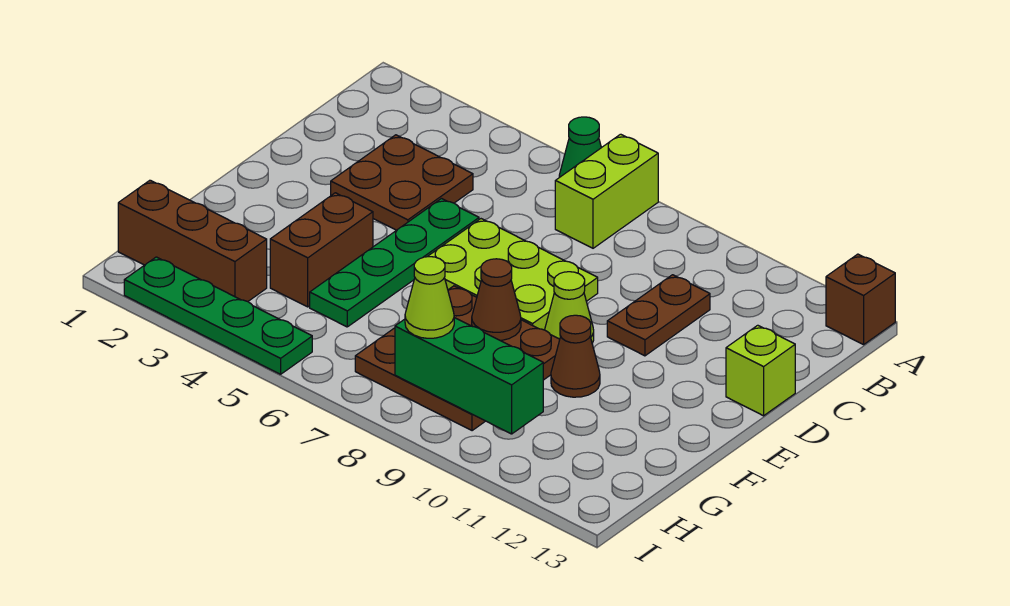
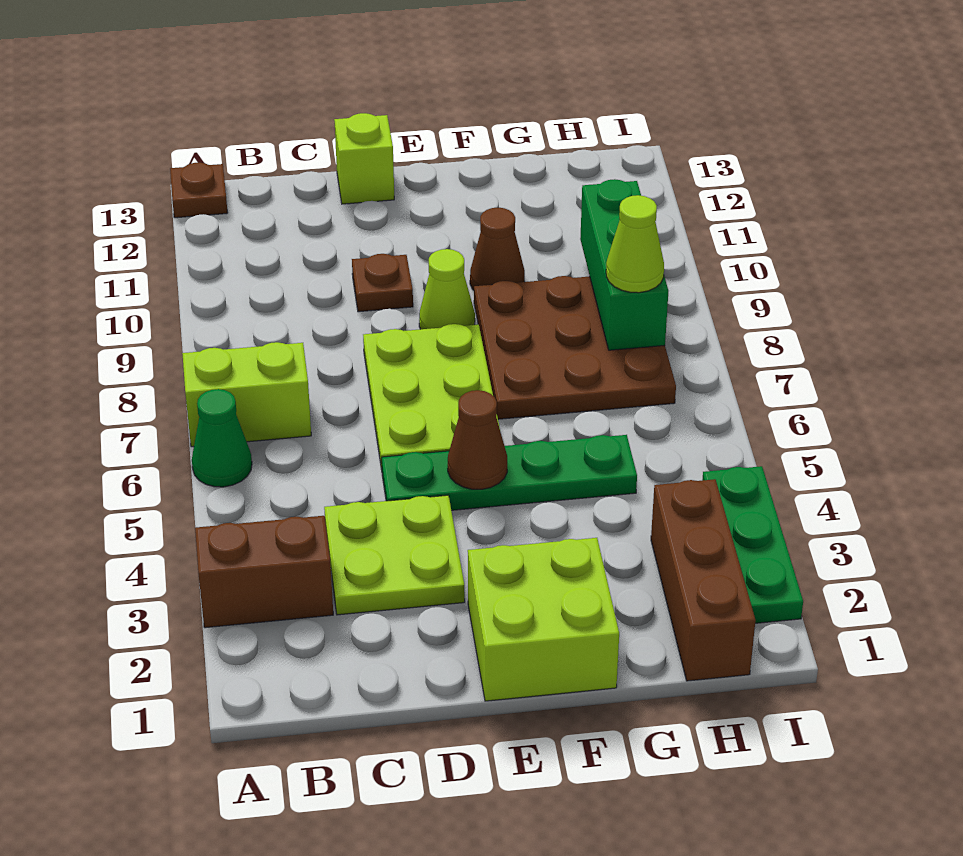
brown brick A13 level 1 -> brown plate A13 level 1
brown plate C3:D4 level 1 -> lime plate C3:D4 level 1
brown plate C10:D10 level 1 -> brown plate D10 level 1
none -> lime brick E1:F2 level 1
brown brick F4:G4 level 1 -> brown brick A3:B3 level 1
brown cone F8 level 2 -> brown cone E5 level 2
green plate I2:I5 level 1 -> green plate I2:I4 level 1

